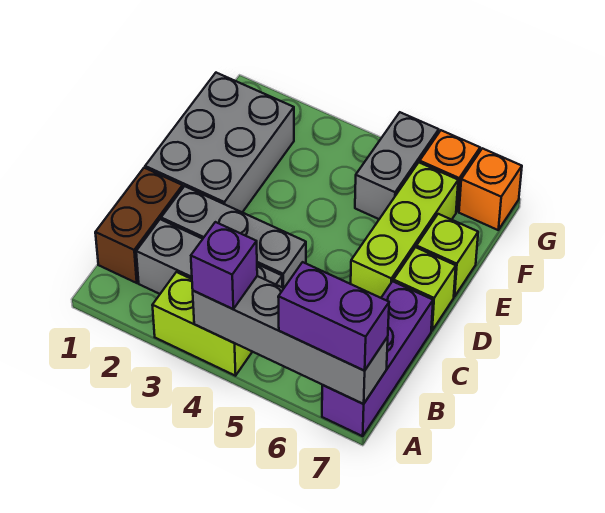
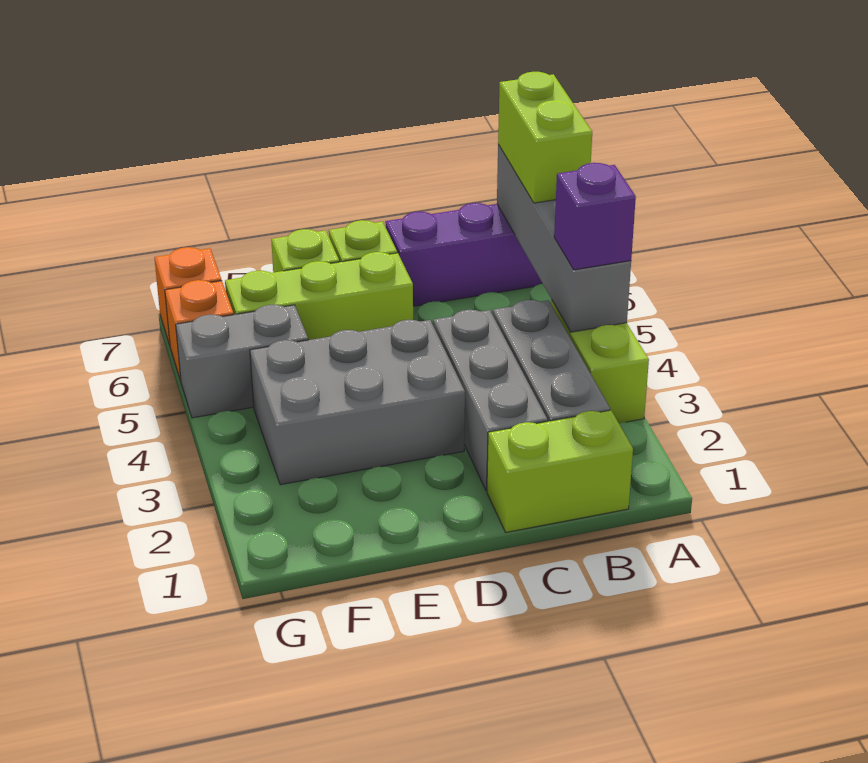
purple brick A6:A7 level 3 -> lime brick A6:A7 level 3
brown brick B1:C1 level 1 -> lime brick B1:C1 level 1
grey brick D1:F2 level 1 -> grey brick D3:F4 level 1

